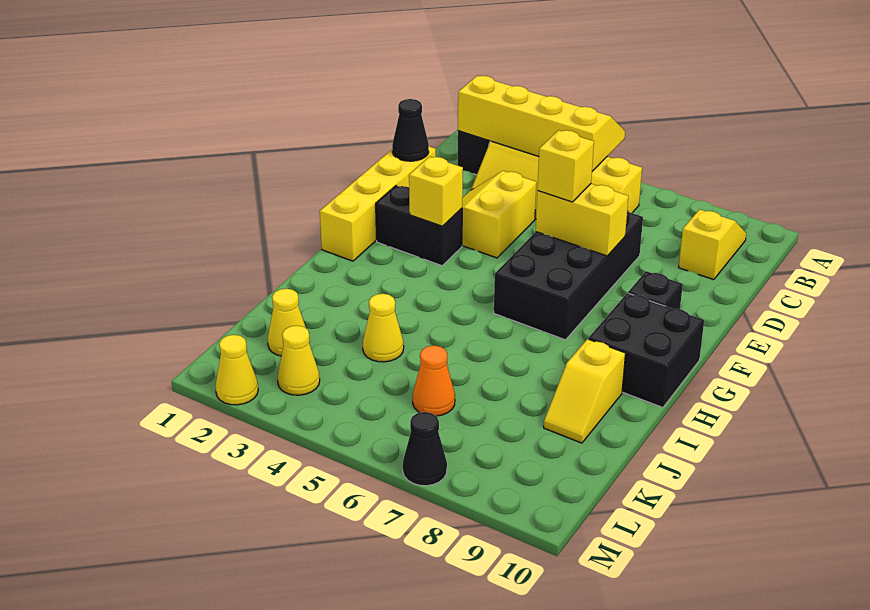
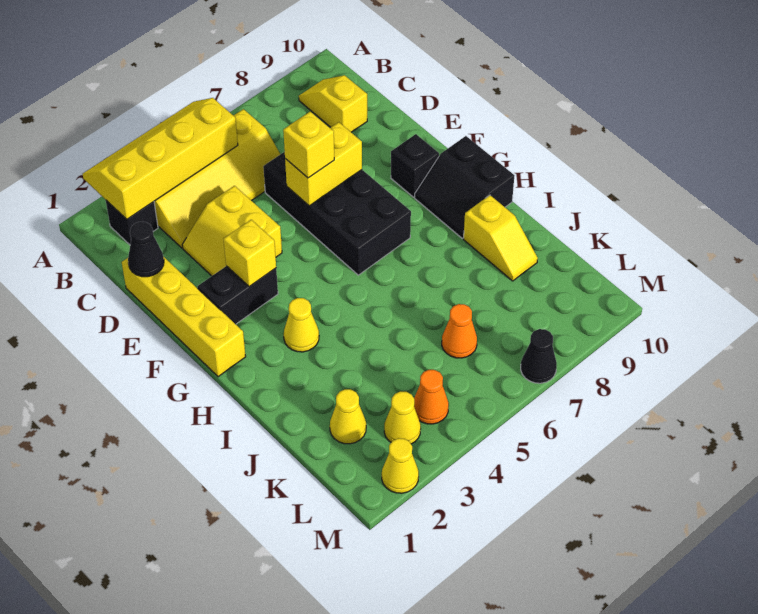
black brick G9:H10 level 1 -> black slope G9:H10 level 1 top 10
yellow cone J4 level 1 -> yellow cone H3 level 1
none -> orange cone L4 level 1

